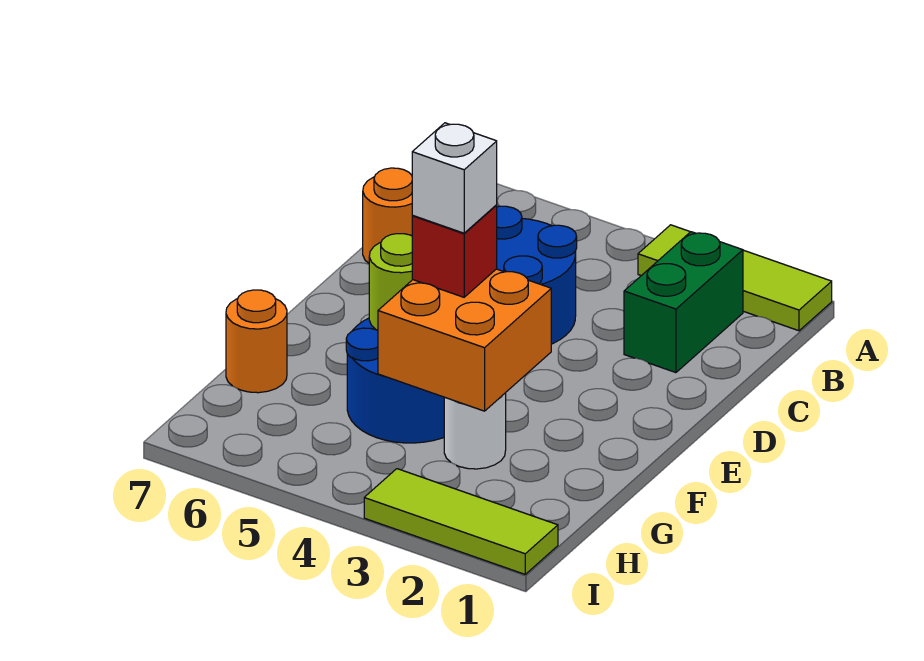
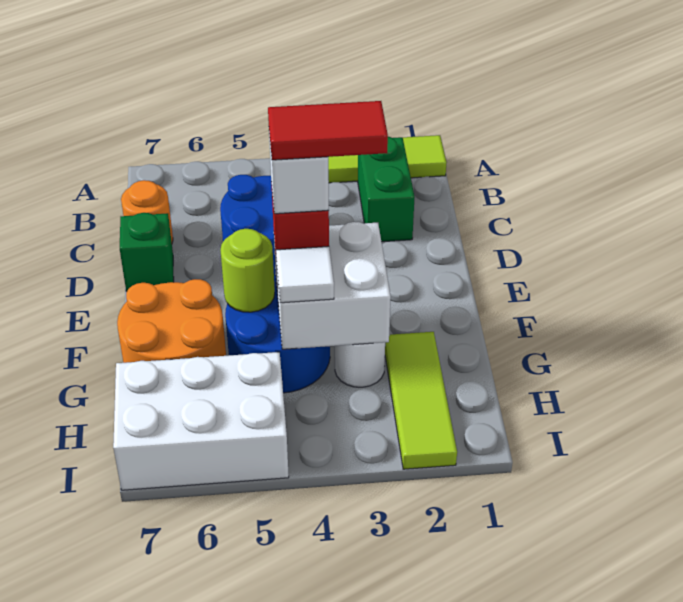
none -> green brick D7 level 1
orange brick F3:G4 level 2 -> white brick F3:G4 level 2
none -> red tile F3:F4 level 5
none -> white tile G4 level 3
orange round brick G7 level 1 -> orange round brick F6:G7 level 1
none -> white brick H5:I7 level 1
lime tile I1:I3 level 1 -> lime tile G2:I2 level 1

